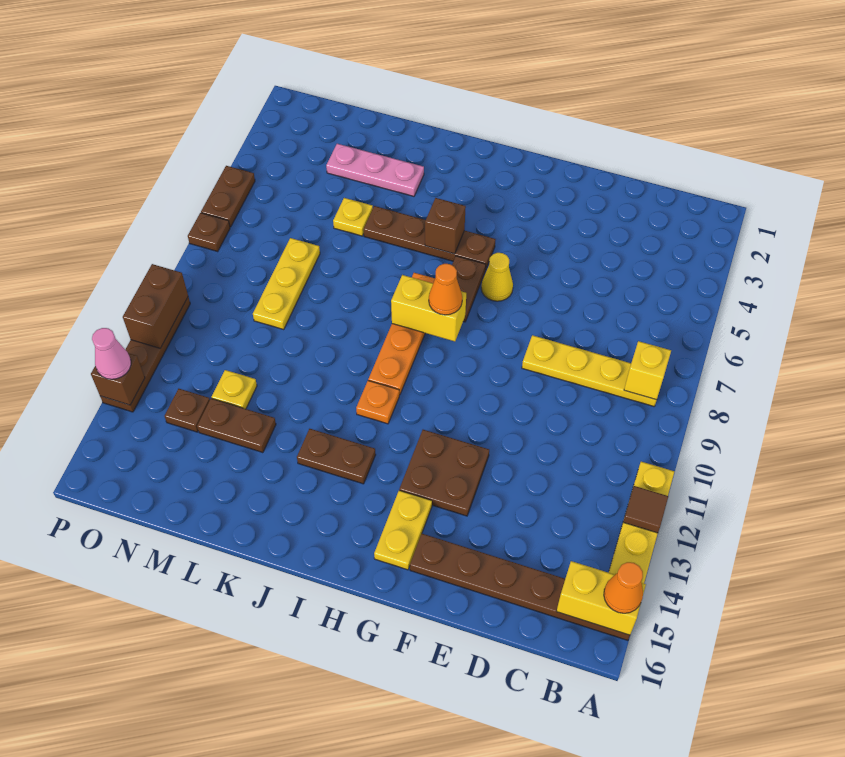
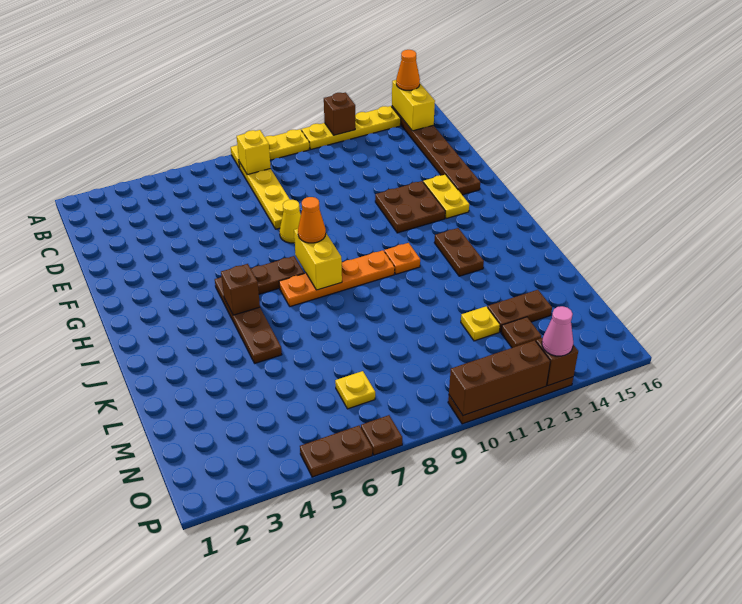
brown tile A12 level 2 -> brown brick A12 level 2
yellow cone G6 level 1 -> yellow cone F8 level 1
yellow plate G14:G15 level 1 -> yellow plate F14:G14 level 1
pink plate K3:M3 level 1 -> none
yellow plate L5 level 1 -> yellow plate N7 level 1
brown plate L13:M13 level 1 -> brown plate M13:M14 level 1
yellow plate M7:M9 level 1 -> yellow plate A8:A10 level 1
brown brick P10:P11 level 2 -> brown brick P10:P12 level 2

